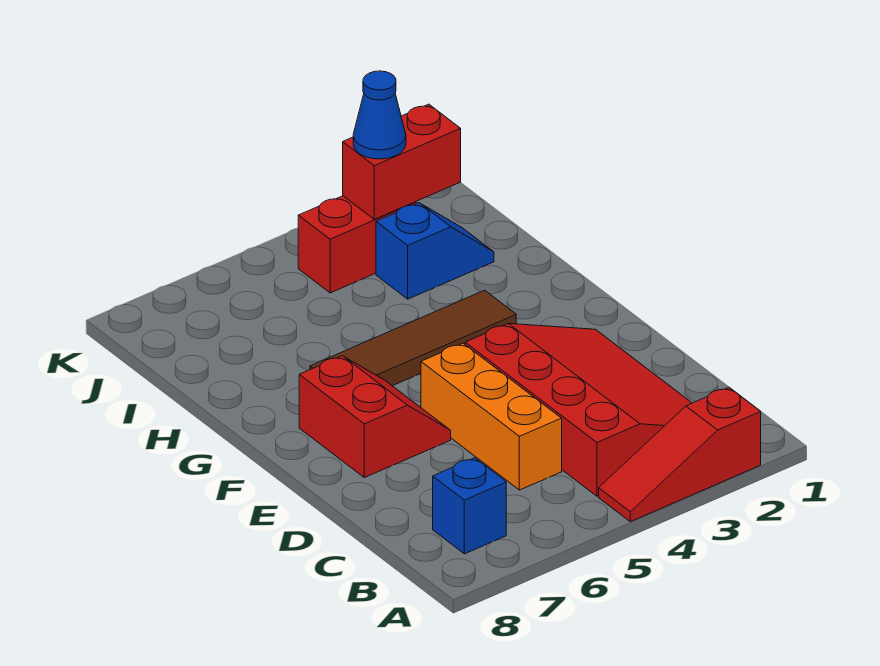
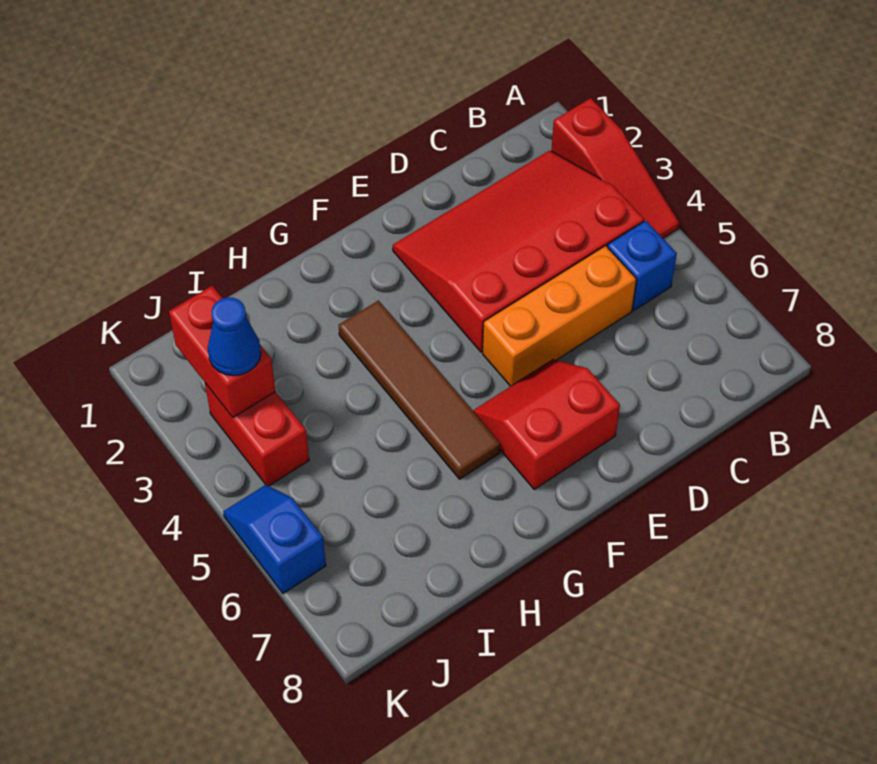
blue brick B7 level 1 -> blue brick B5 level 1
blue slope I2:I3 level 1 top 3 -> blue slope K5:K6 level 1 top 6

